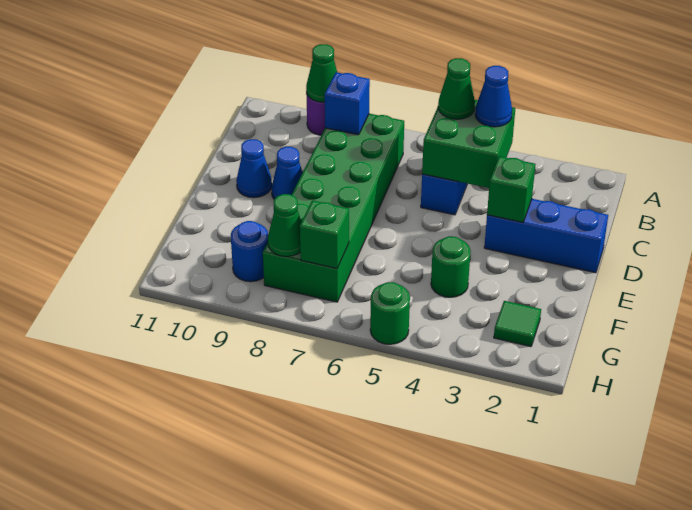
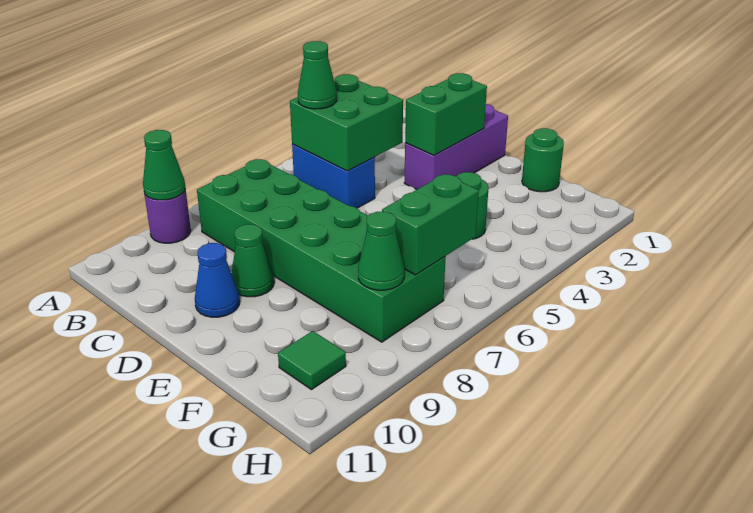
blue cone B4 level 3 -> none
blue brick B8 level 2 -> none
blue brick D1:D3 level 1 -> purple brick D1:D3 level 1
green brick D3 level 2 -> green brick D2:D3 level 2
blue cone D9 level 1 -> green cone D9 level 1
green tile G2 level 1 -> green tile G10 level 1
green brick G7 level 2 -> green brick G6:G7 level 2
blue round brick G9 level 1 -> none
green round brick H5 level 1 -> green round brick F1 level 1

